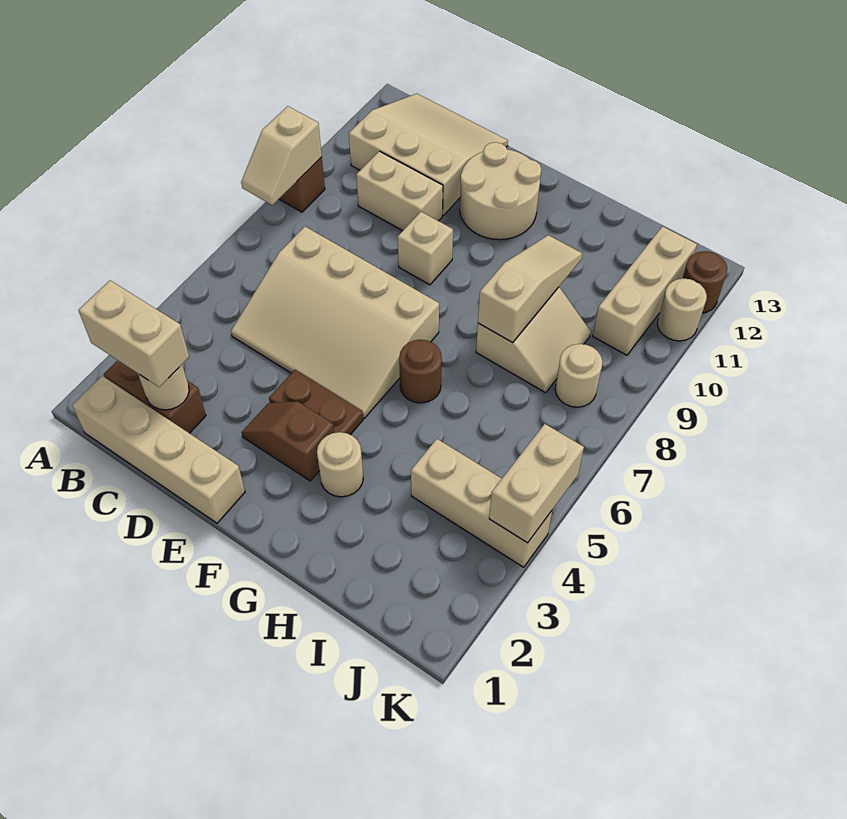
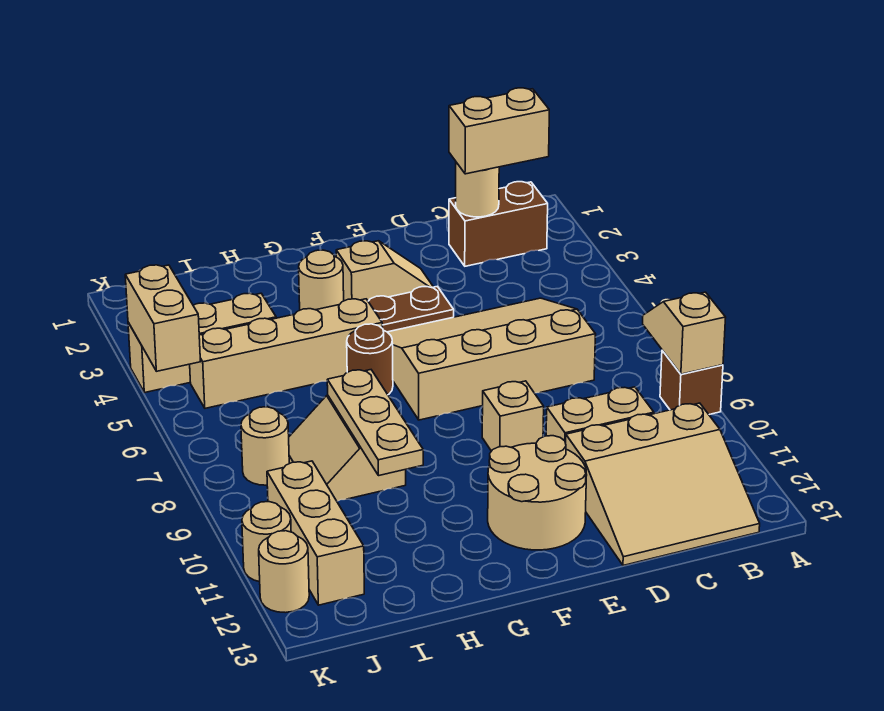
tan brick B1:E1 level 1 -> tan brick G5:J5 level 1
brown slope E3:F3 level 1 top F -> tan slope E3:F3 level 1 top F
tan slope H8:H10 level 2 top 8 -> tan plate H8:H10 level 2
brown round brick K12 level 1 -> tan round brick K12 level 1

